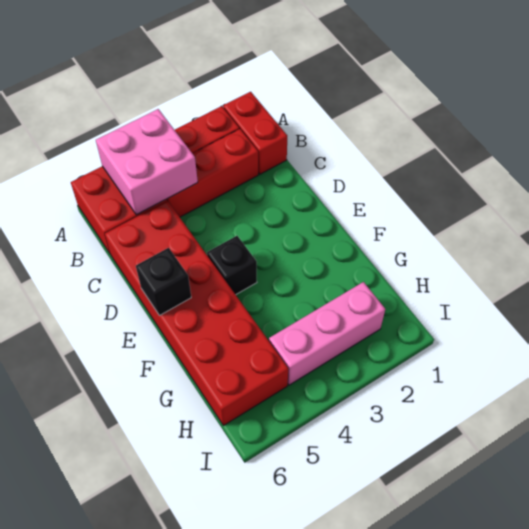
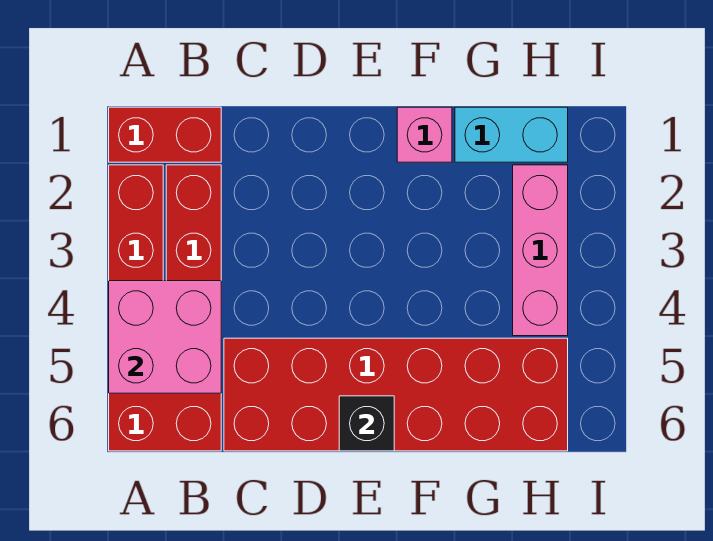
black brick E4 level 1 -> none
none -> pink brick F1 level 1
none -> cyan brick G1:H1 level 1

